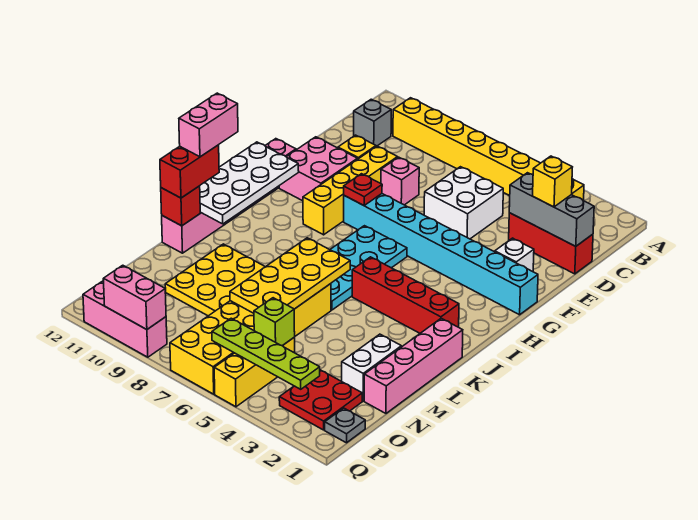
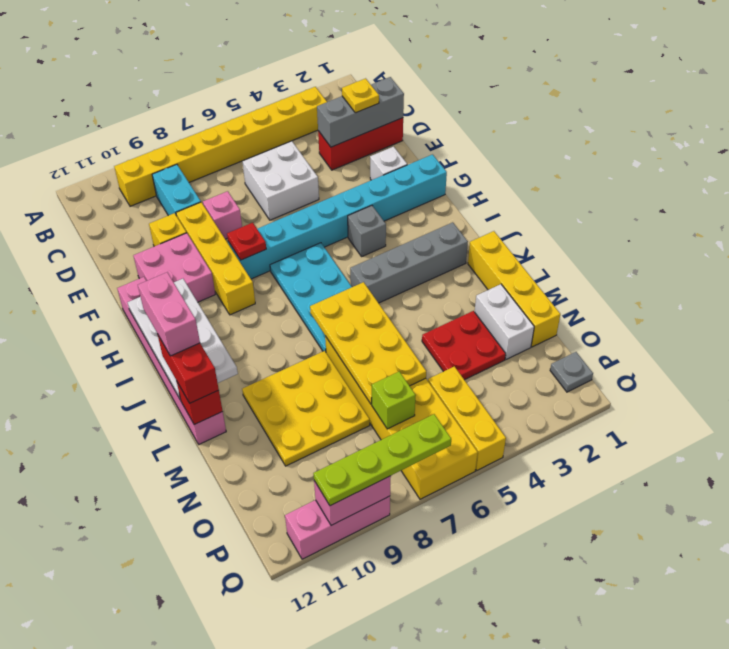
none -> cyan brick C9:D9 level 1
grey brick C11 level 1 -> grey brick H4 level 1
yellow brick D2 level 3 -> yellow plate D2 level 3
red brick J2:J5 level 1 -> grey brick J2:J5 level 1
pink brick K1:N1 level 1 -> yellow brick K1:N1 level 1
red plate O2:P3 level 1 -> red plate M3:N4 level 1
lime brick O5 level 2 -> lime brick O7 level 2
lime plate P3:P6 level 2 -> lime plate Q7:Q10 level 3

